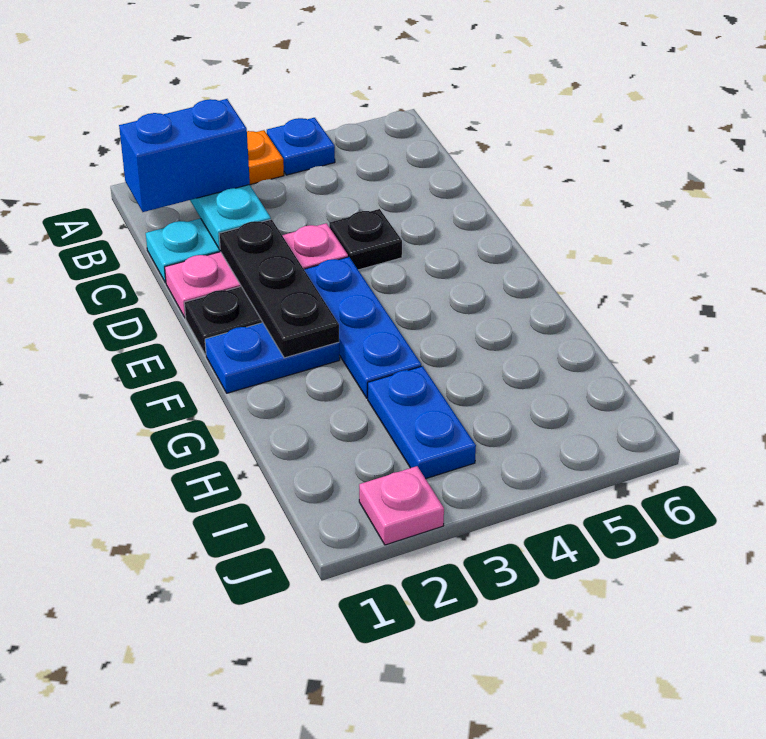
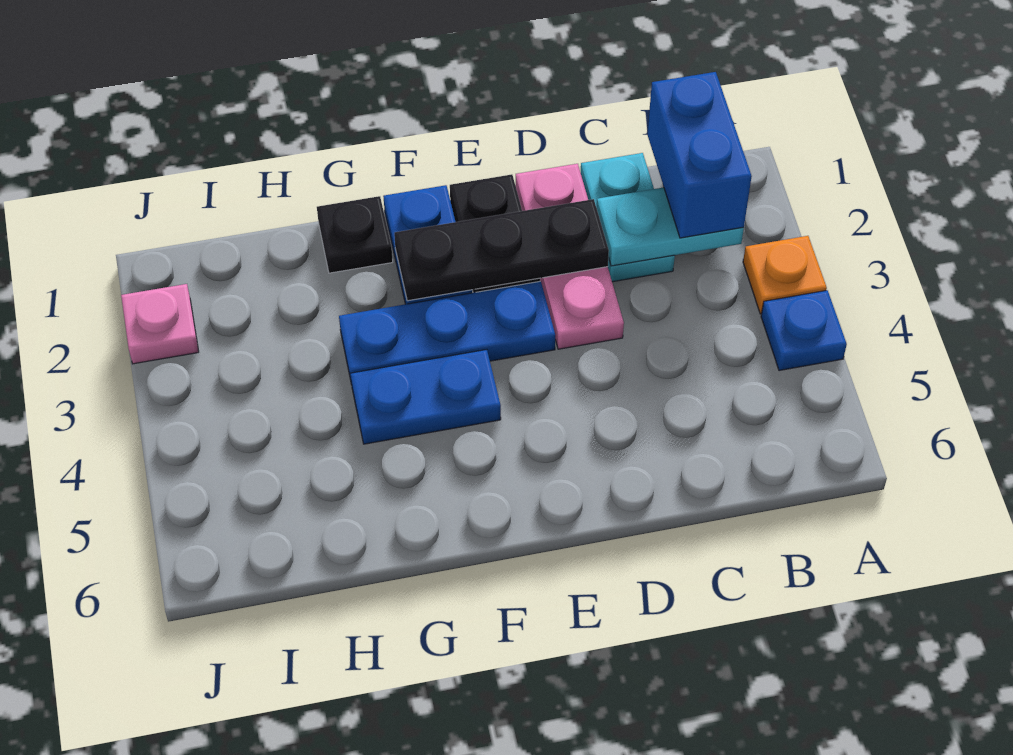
black plate D4 level 1 -> black plate G1 level 1
blue plate H3:I3 level 1 -> blue plate F4:G4 level 1

